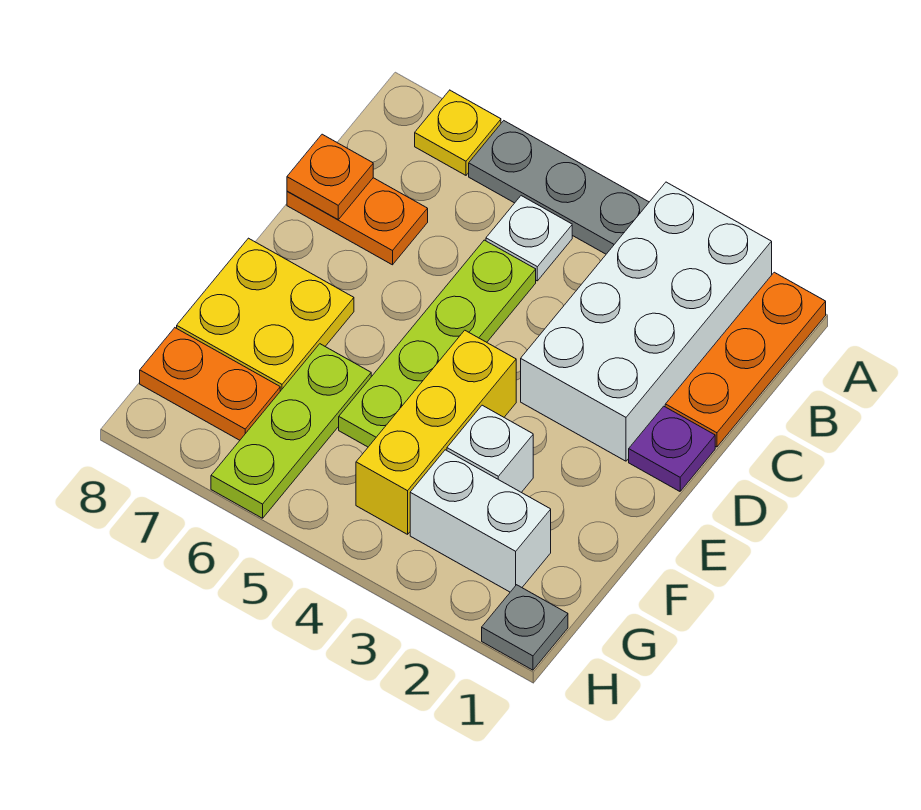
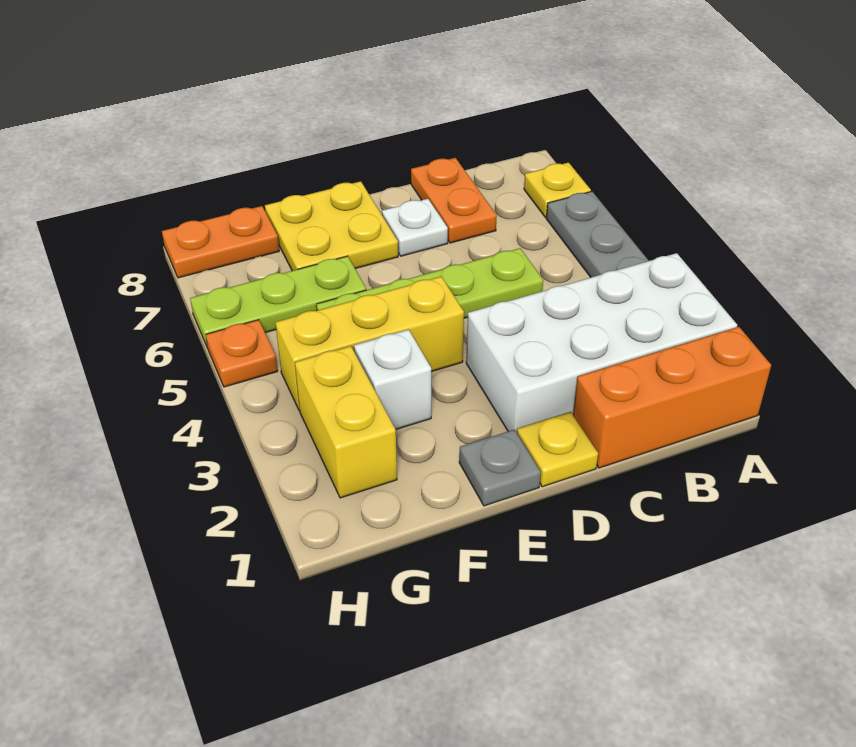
orange plate A1:C1 level 1 -> orange brick A1:C1 level 1
white plate B5 level 1 -> white plate D7 level 1
orange plate C8 level 2 -> orange plate H5 level 1
purple plate D1 level 1 -> yellow plate D1 level 1
white brick G2:G3 level 1 -> yellow brick G2:G3 level 1
orange plate G7:G8 level 1 -> orange plate G8:H8 level 1
grey plate H1 level 1 -> grey plate E1 level 1

